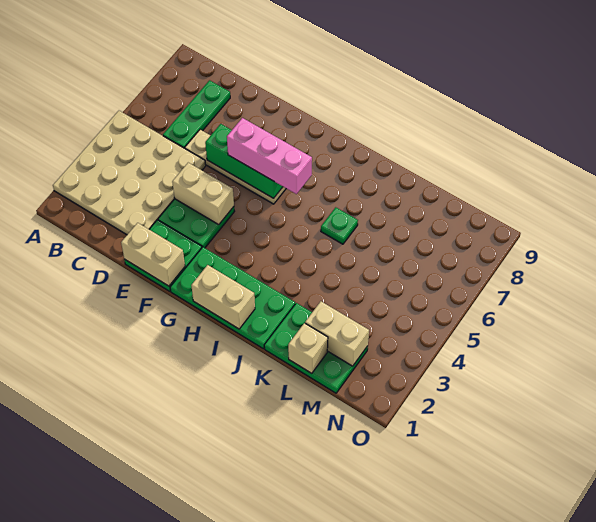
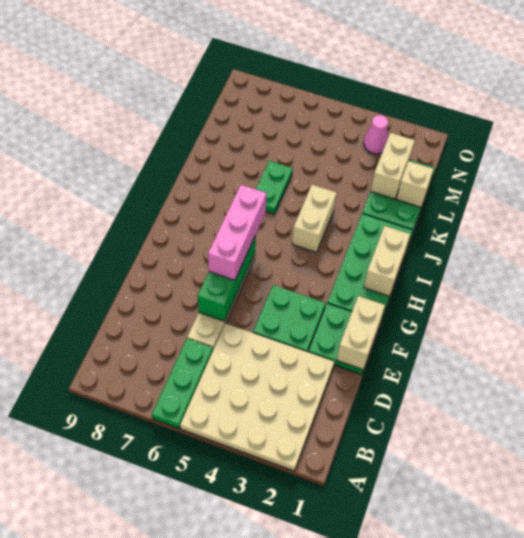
green plate C6:C8 level 1 -> green plate A6:C6 level 1
tan brick E4:F4 level 2 -> tan brick I4:J4 level 1
green plate J6 level 1 -> green plate J6:K6 level 1
none -> pink cone N3 level 1

